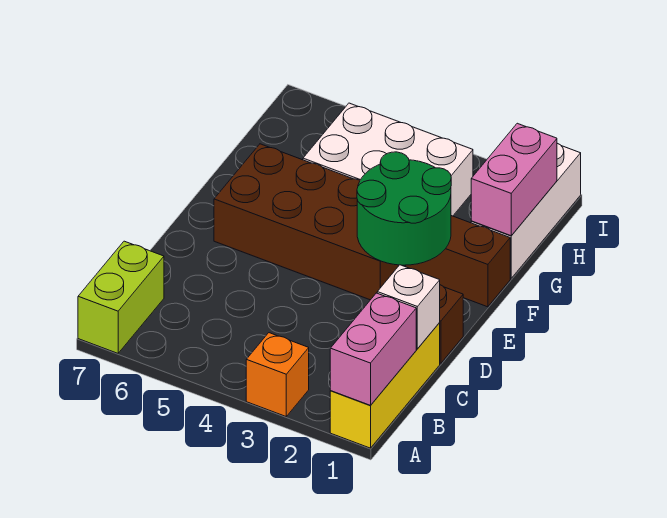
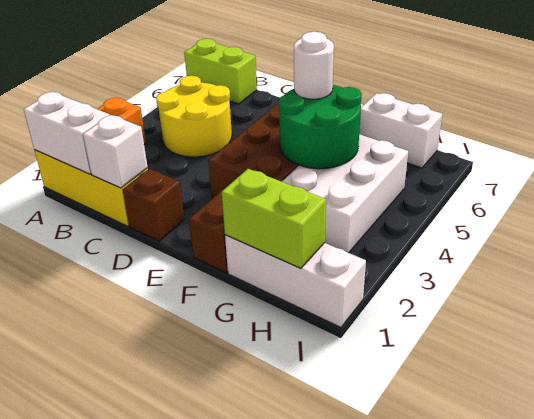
pink brick A1:B1 level 2 -> white brick A1:B1 level 2
none -> yellow round brick B4:C5 level 1
green round brick E2:F3 level 2 -> green round brick F4:G5 level 2
none -> white round brick F5 level 3
pink brick G1:H1 level 2 -> lime brick G1:H1 level 2
none -> white brick G7:H7 level 1

